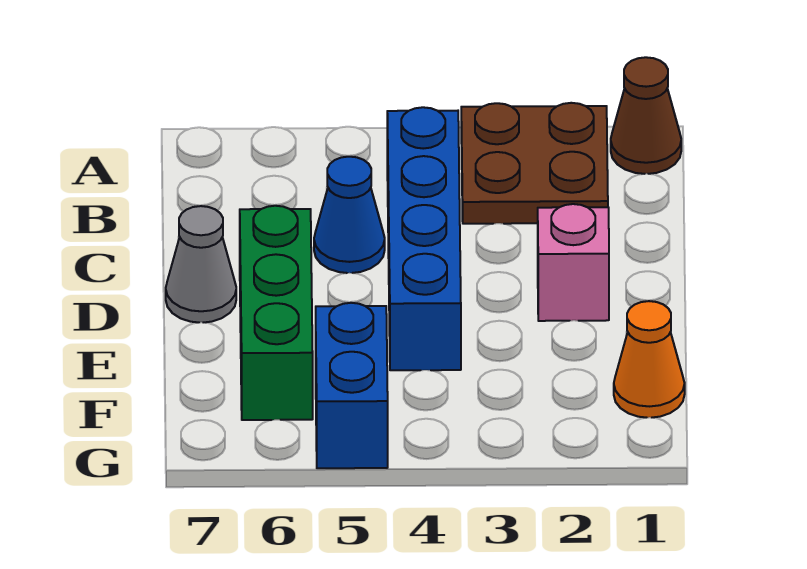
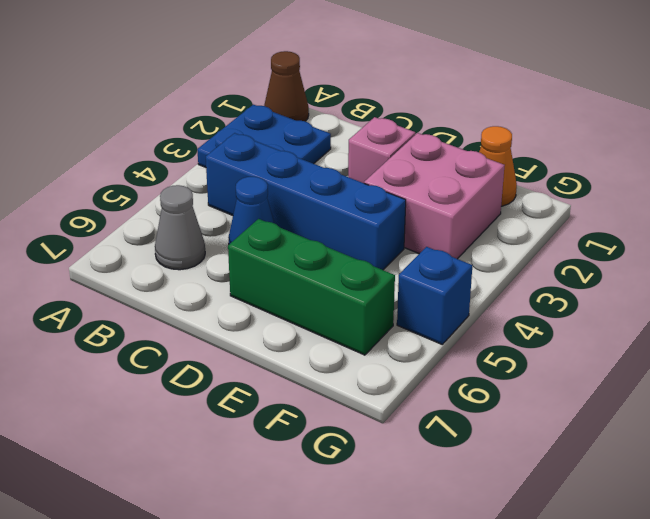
brown plate A2:B3 level 1 -> blue plate A2:B3 level 1
grey cone D7 level 1 -> grey cone B6 level 1
none -> pink brick E2:F3 level 1
blue brick F5:G5 level 1 -> blue brick G5 level 1

